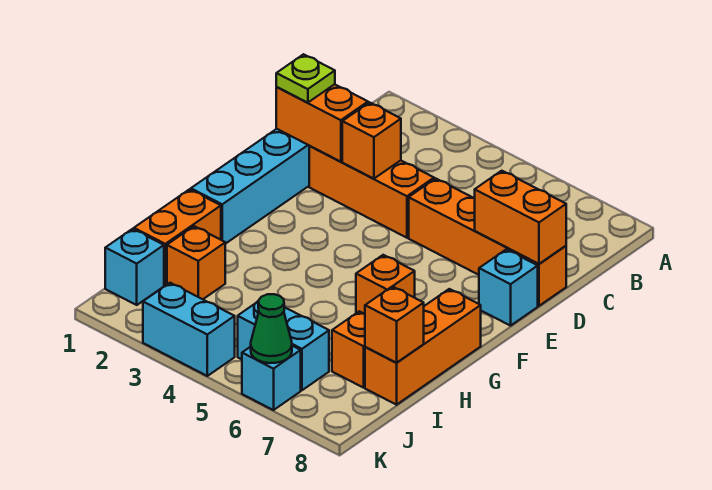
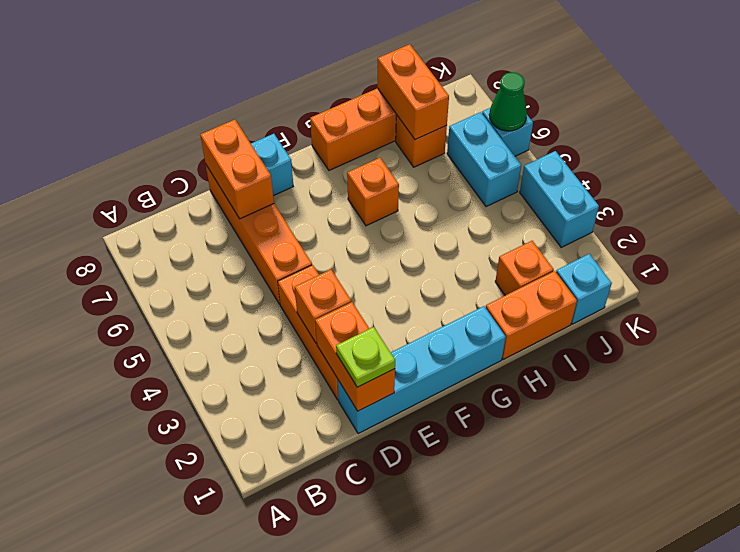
orange brick I8 level 2 -> orange brick I7:I8 level 2

